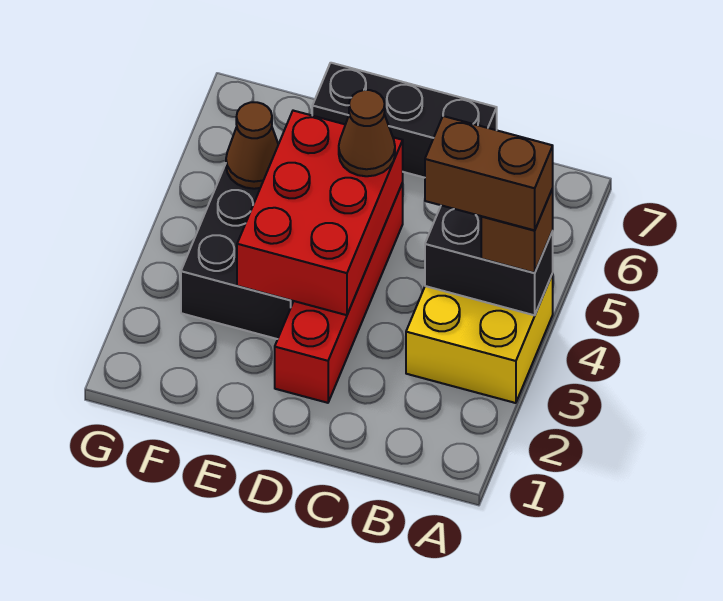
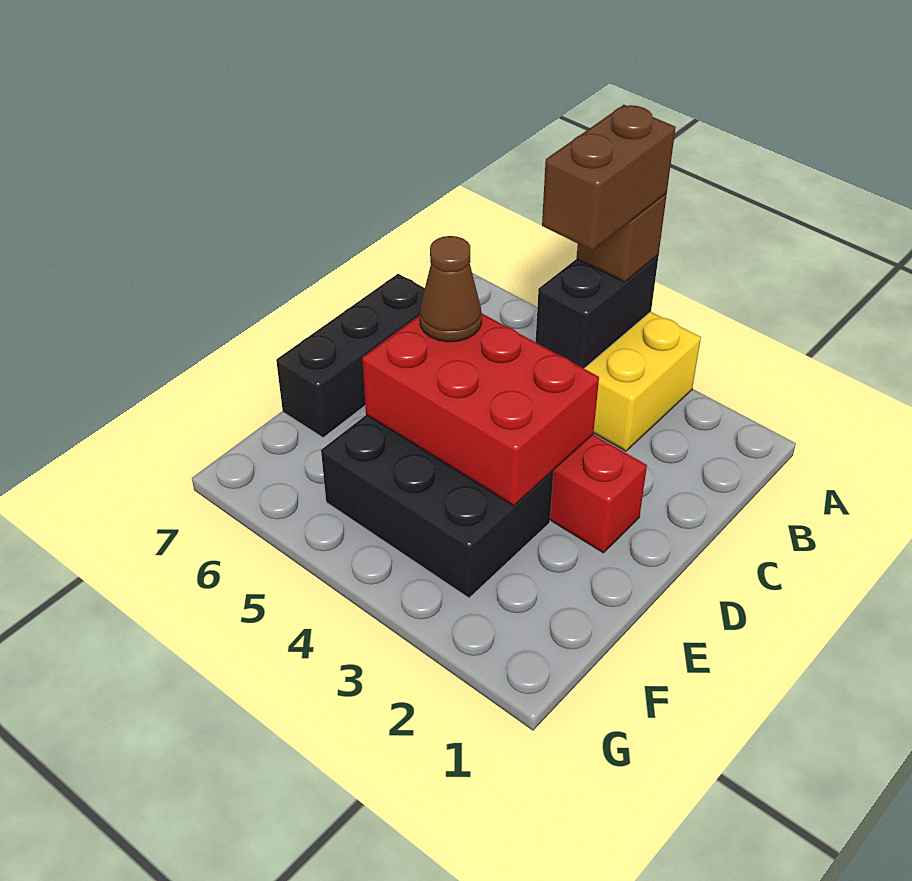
brown cone F5 level 2 -> none

